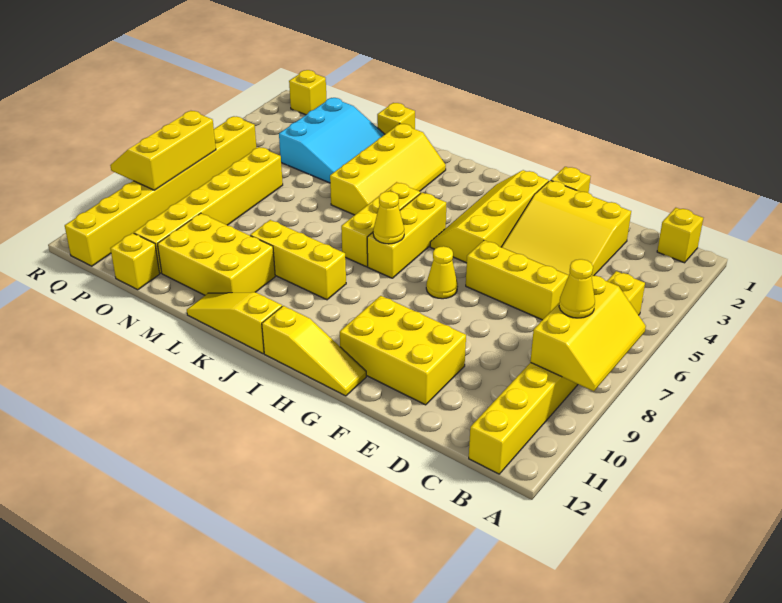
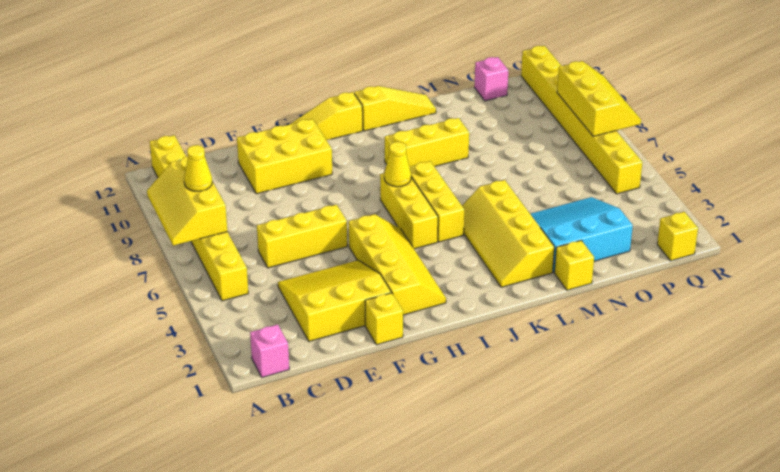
yellow brick B1 level 1 -> pink brick B1 level 1
yellow cone G7 level 1 -> none
yellow brick L10:N11 level 1 -> none
cyan slope M2:O4 level 1 top O -> cyan slope M2:O4 level 1 top 2
yellow brick O6:O11 level 1 -> none
yellow brick O12 level 1 -> pink brick O12 level 1

